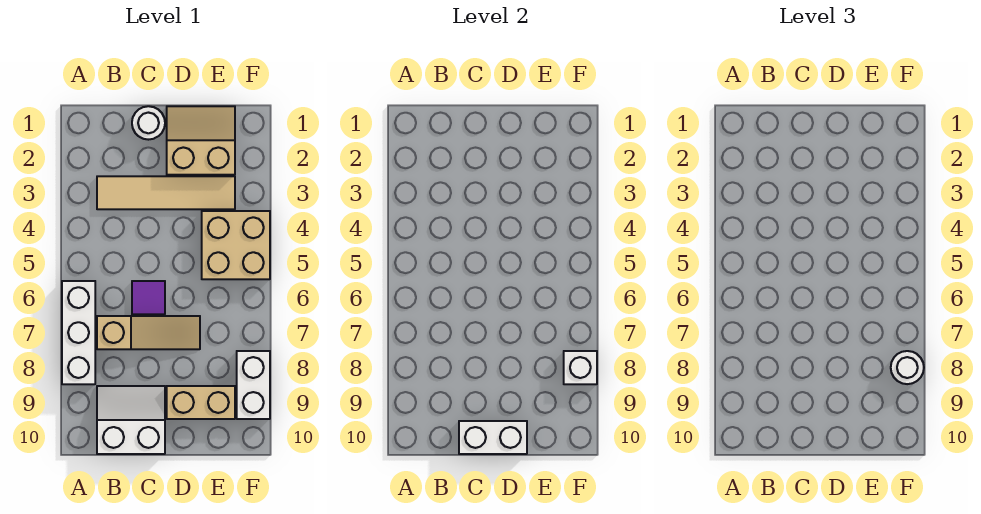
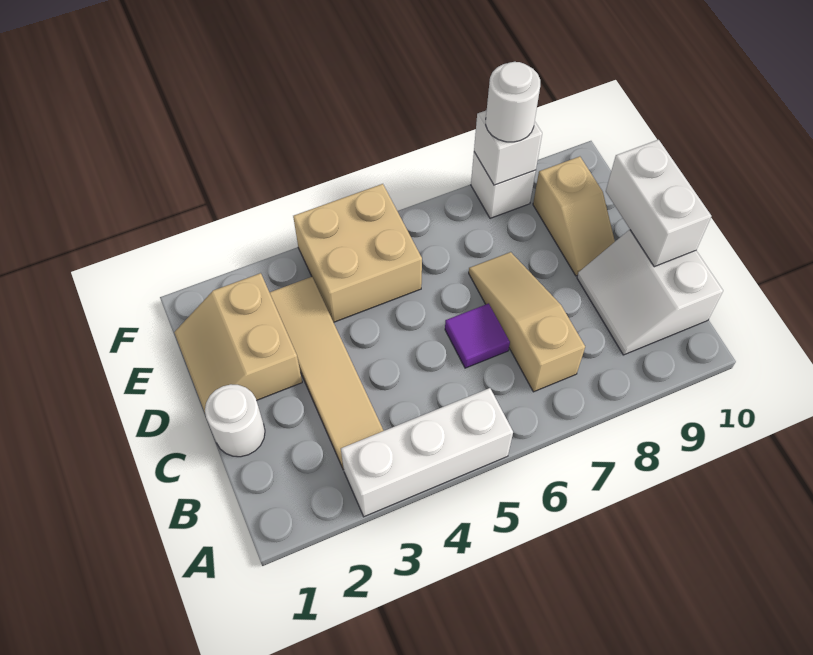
white brick A6:A8 level 1 -> white brick A3:A5 level 1
tan brick D9:E9 level 1 -> tan slope D9:E9 level 1 top E
white brick F8:F9 level 1 -> white brick F8 level 1

